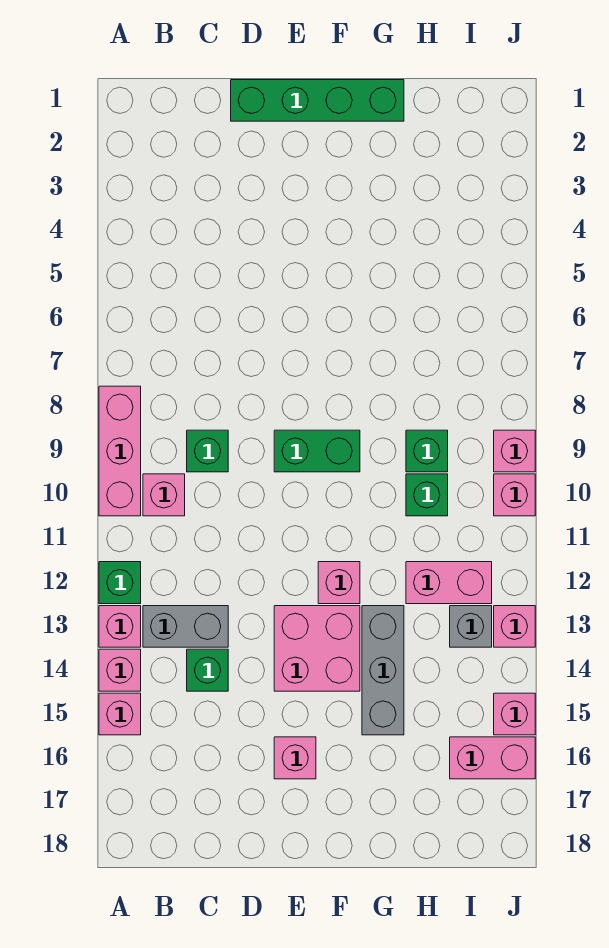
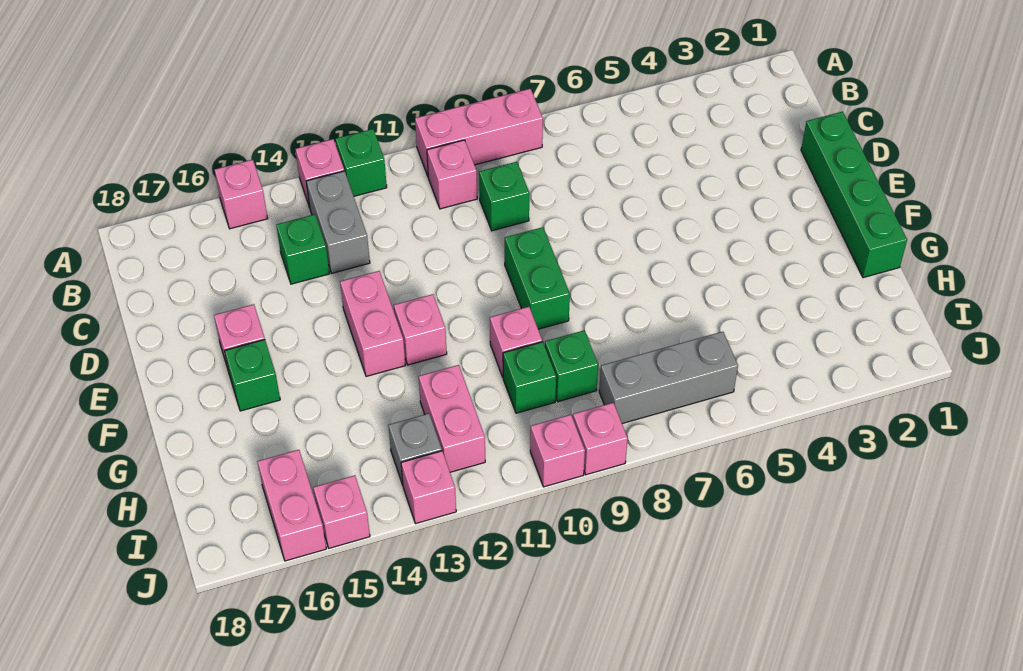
pink brick A14 level 1 -> pink brick G10 level 1
pink brick E13:F14 level 1 -> pink brick E13:F13 level 1
none -> green brick F16 level 1
grey brick G13:G15 level 1 -> grey brick I6:I8 level 1

